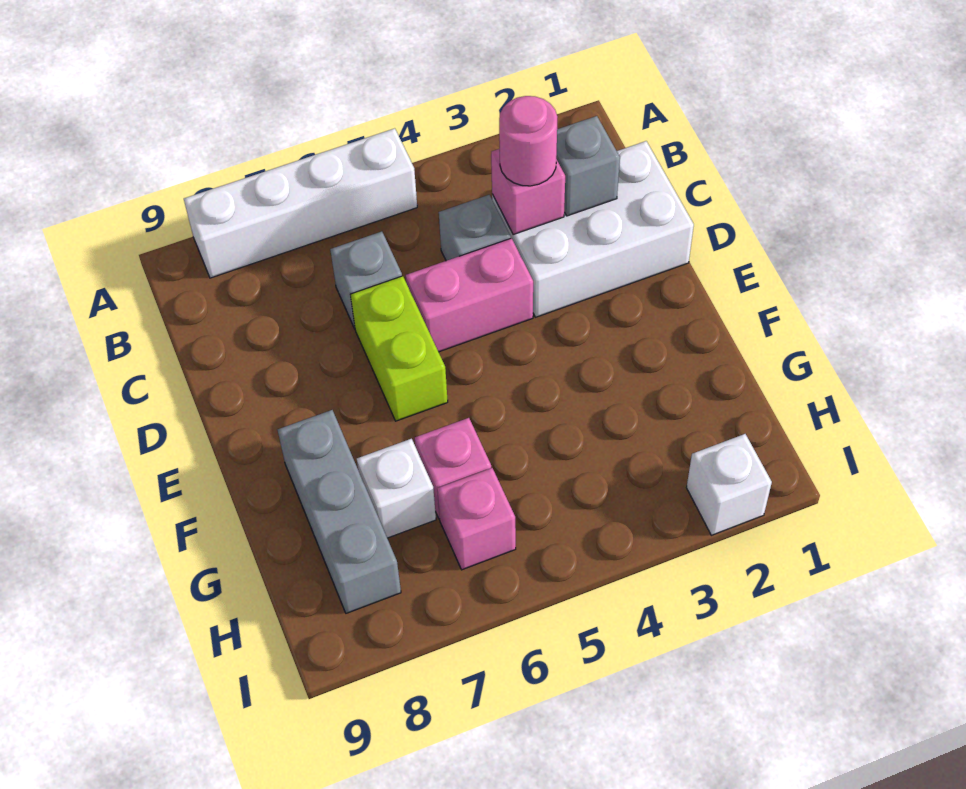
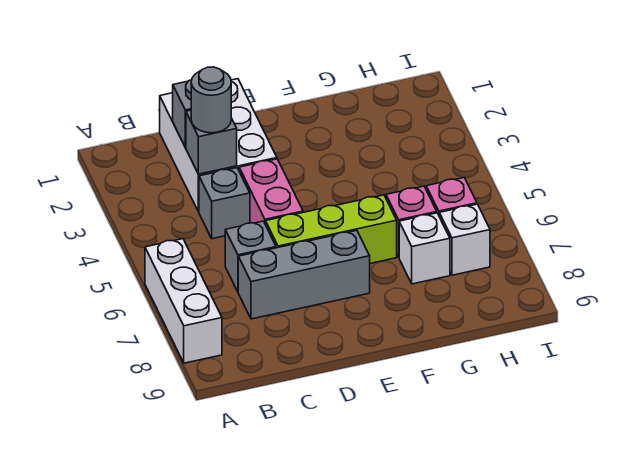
white brick A5:A8 level 1 -> white brick A6:A8 level 1
pink brick C3 level 2 -> grey brick C3 level 2
pink round brick C3 level 3 -> grey round brick C3 level 3
lime brick D6:E6 level 1 -> lime brick D6:F6 level 1
grey brick F8:H8 level 1 -> grey brick C7:E7 level 1
white brick I2 level 1 -> white brick H7 level 1

